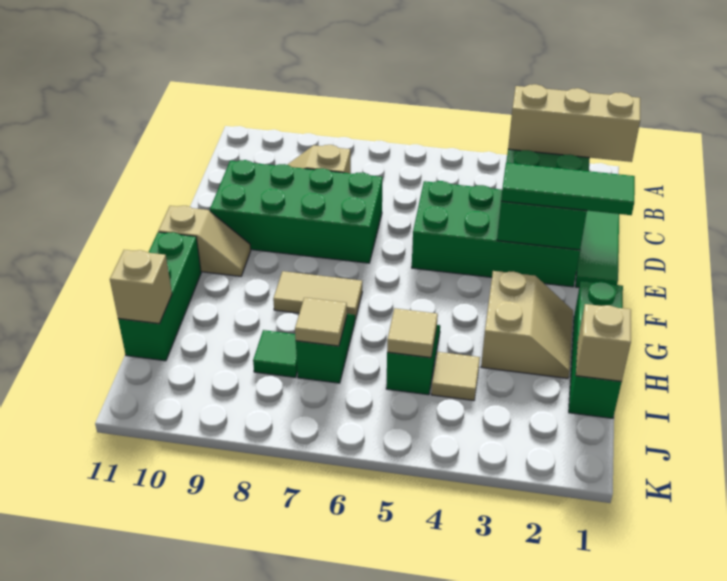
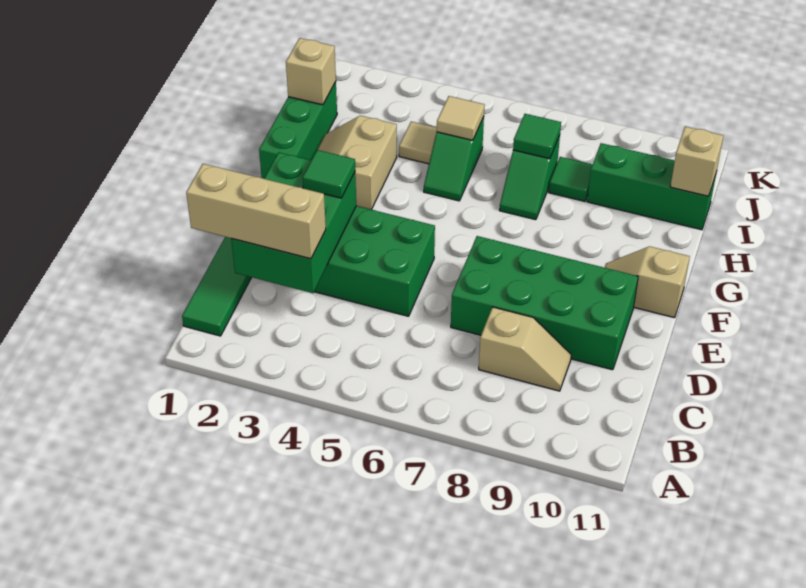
green tile E1:E3 level 3 -> green tile E3 level 3
tan tile G7:G8 level 1 -> none
green brick G11:I11 level 1 -> green brick I9:I11 level 1
tan tile I7 level 2 -> green tile I7 level 2

